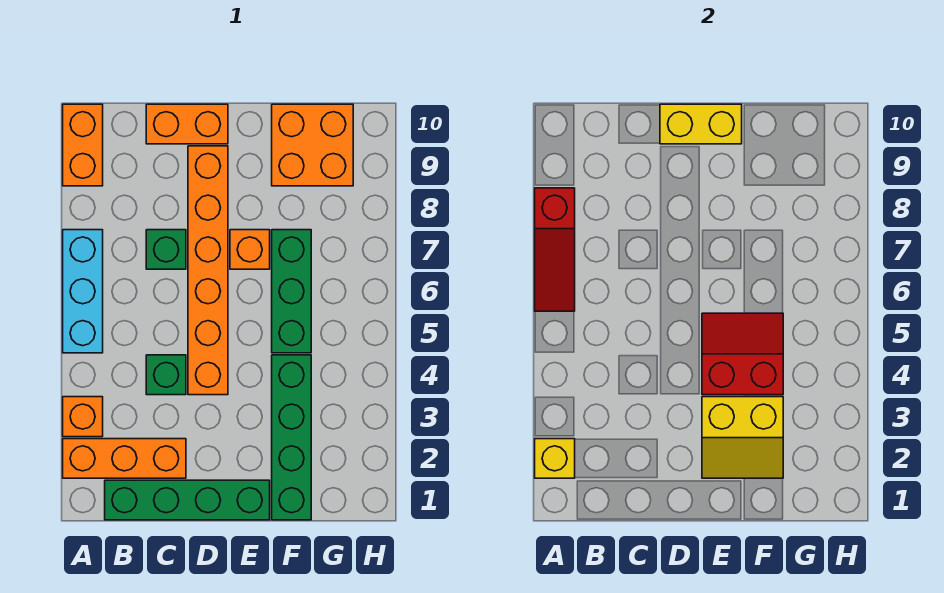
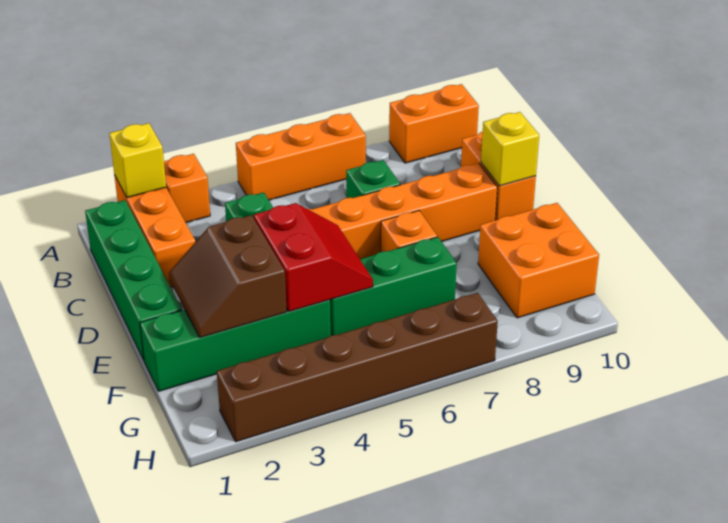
cyan brick A5:A7 level 1 -> orange brick A5:A7 level 1
red slope A6:A8 level 2 top 8 -> none
yellow brick D10:E10 level 2 -> yellow brick D10 level 2
yellow slope E2:F3 level 2 top 3 -> brown slope E2:F3 level 2 top 3
none -> brown brick H2:H7 level 1

